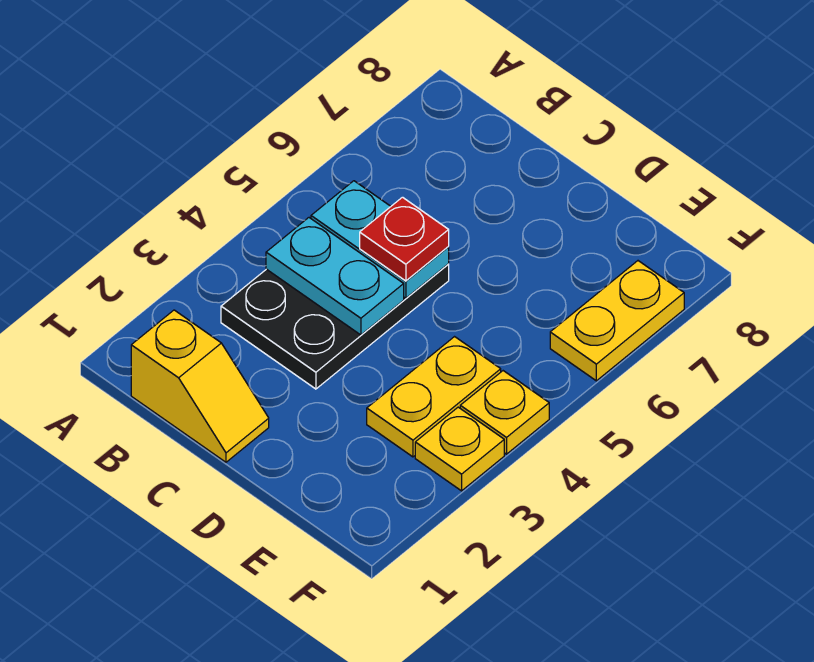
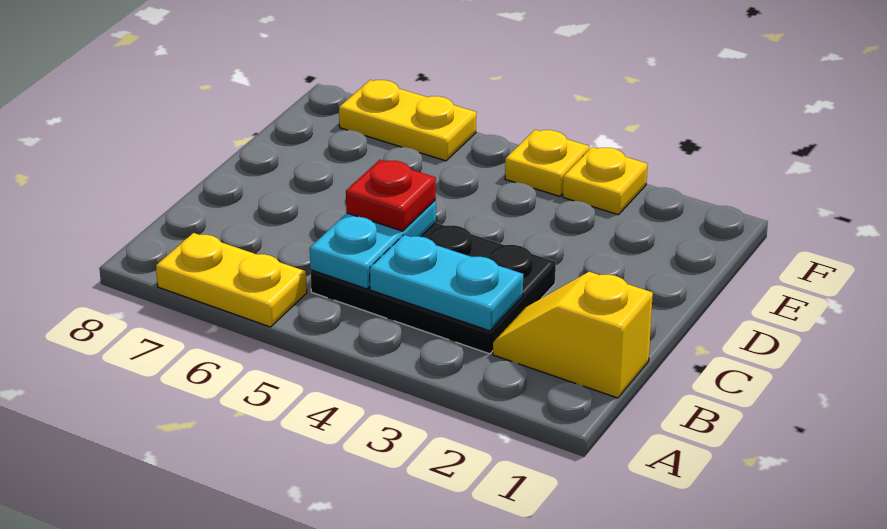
yellow slope B1:C1 level 1 top B -> yellow slope B1:B2 level 1 top 1
cyan plate B4:C4 level 2 -> cyan plate B3:B4 level 2
yellow plate E3:E4 level 1 -> yellow plate A6:A7 level 1

